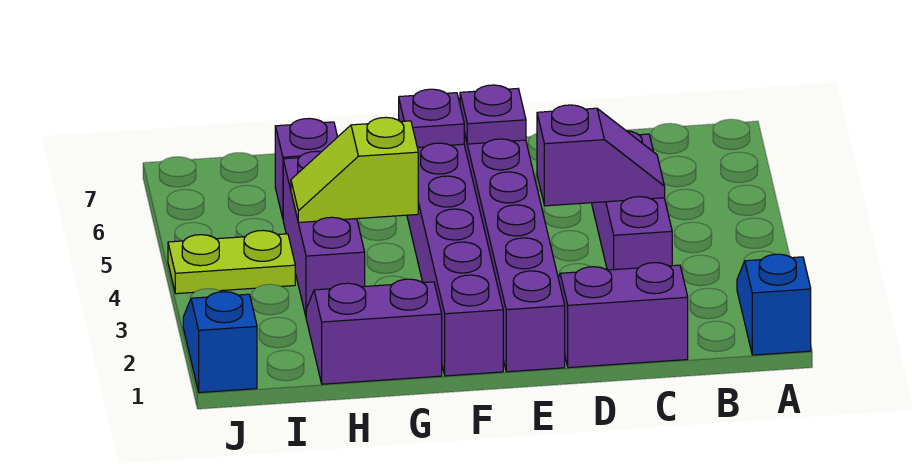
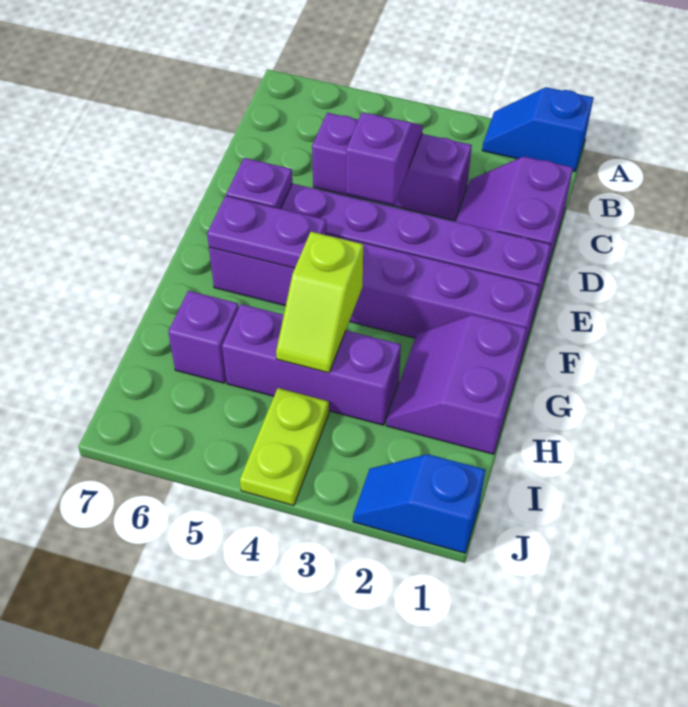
purple plate F6 level 2 -> purple plate F5:F6 level 2

